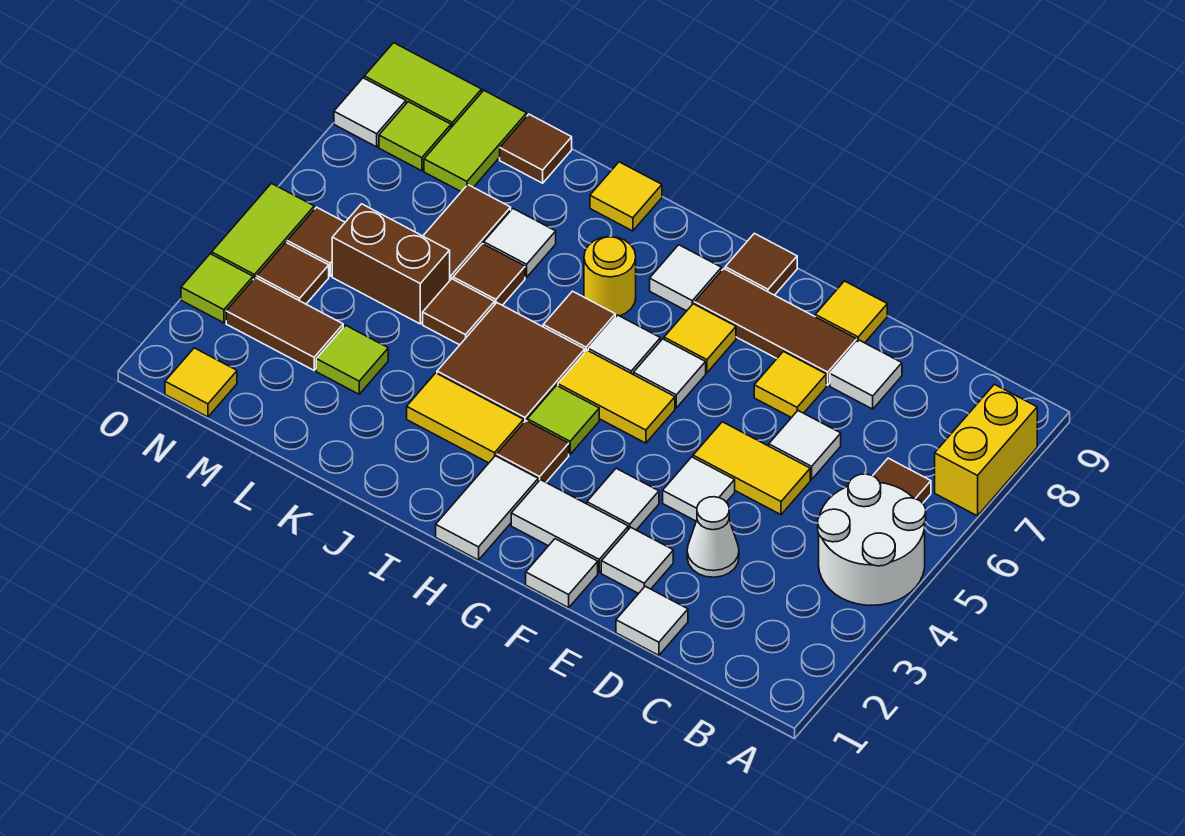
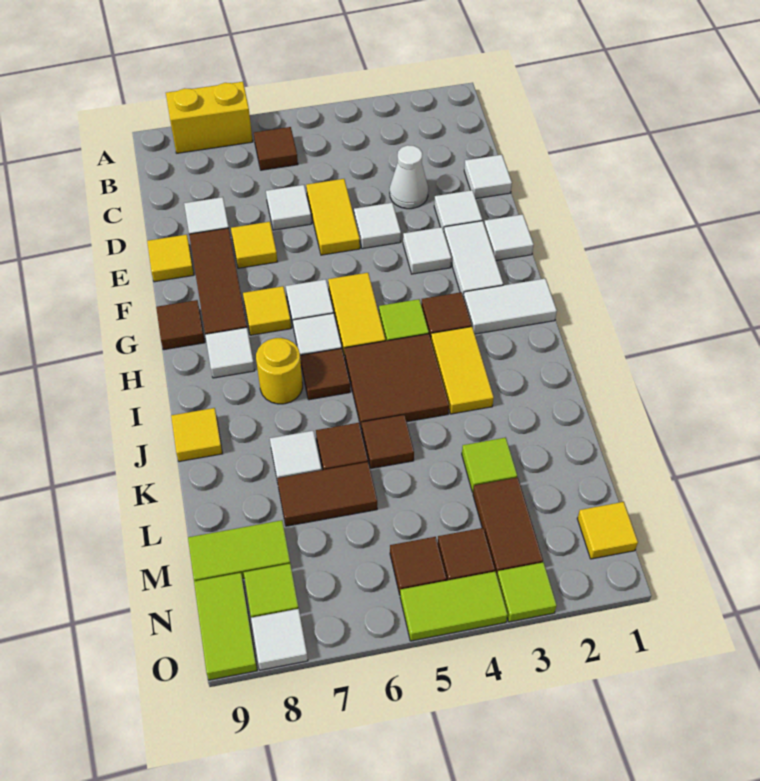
white round brick A4:B5 level 1 -> none
brown brick L5:M5 level 1 -> none
brown tile L9 level 1 -> none

